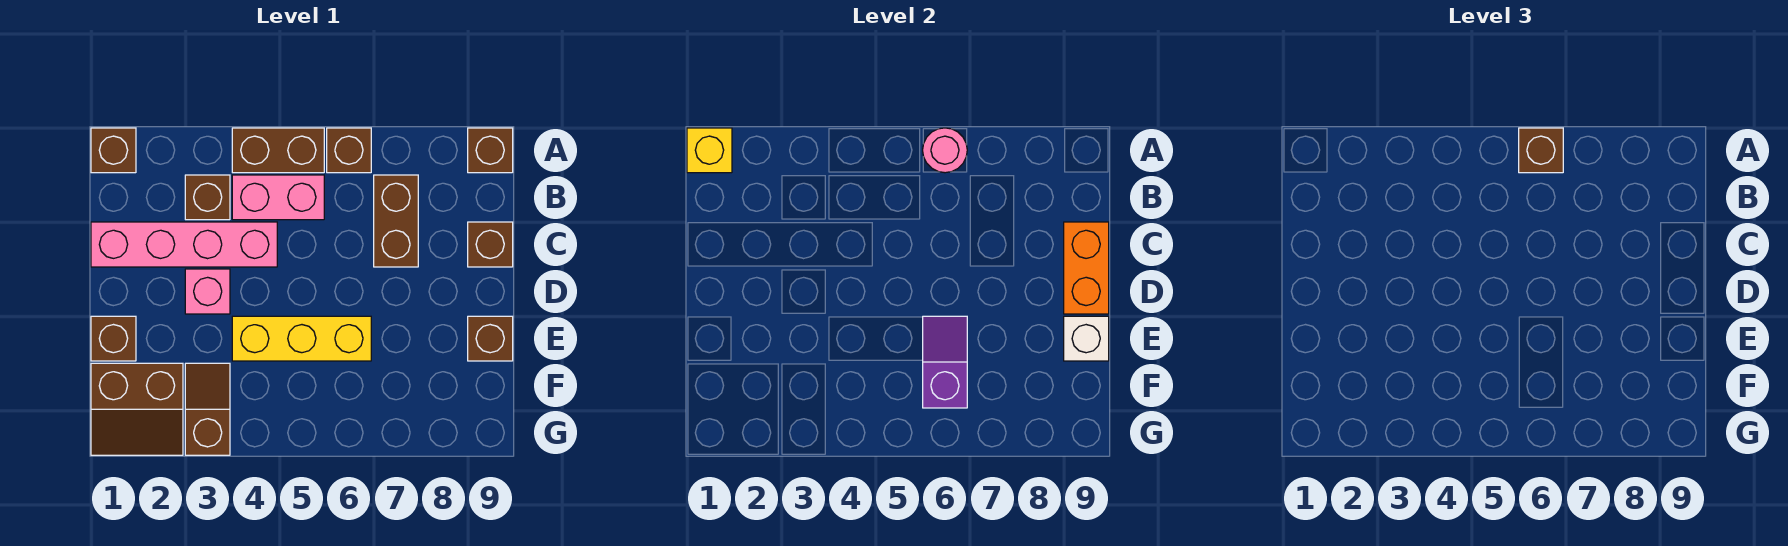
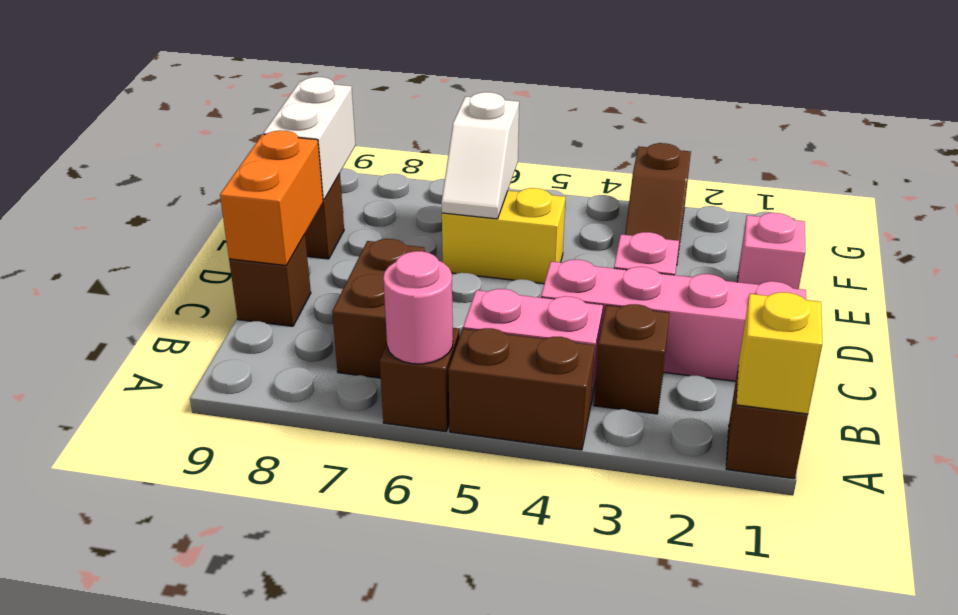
brown brick A6 level 3 -> none
brown brick A9 level 1 -> none
brown brick E1 level 1 -> pink brick E1 level 1
yellow brick E4:E6 level 1 -> yellow brick E5:E6 level 1
purple slope E6:F6 level 2 top F -> white slope E6:F6 level 2 top F
white brick E9 level 2 -> white brick E9:F9 level 2
brown slope F1:G2 level 1 top F -> none

